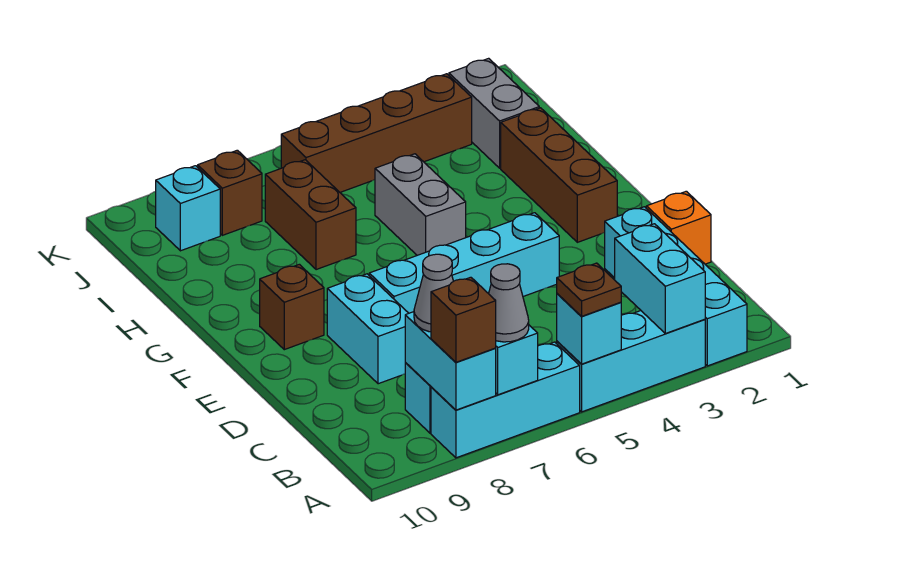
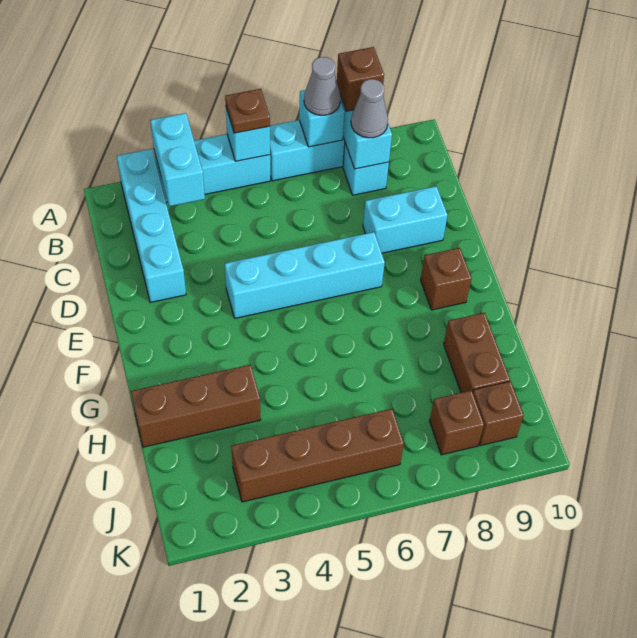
orange brick D1 level 1 -> none
cyan brick D8:E8 level 1 -> cyan brick D8:D9 level 1
brown brick F2:H2 level 1 -> brown brick H1:H3 level 1
grey brick G5:H5 level 1 -> none
brown brick H7:I7 level 1 -> brown brick H9:I9 level 1
grey brick I2:J2 level 1 -> none
cyan brick J9 level 1 -> brown brick J9 level 1

